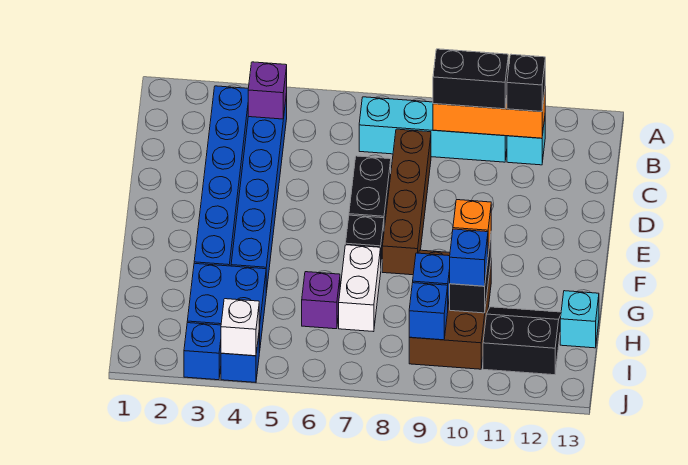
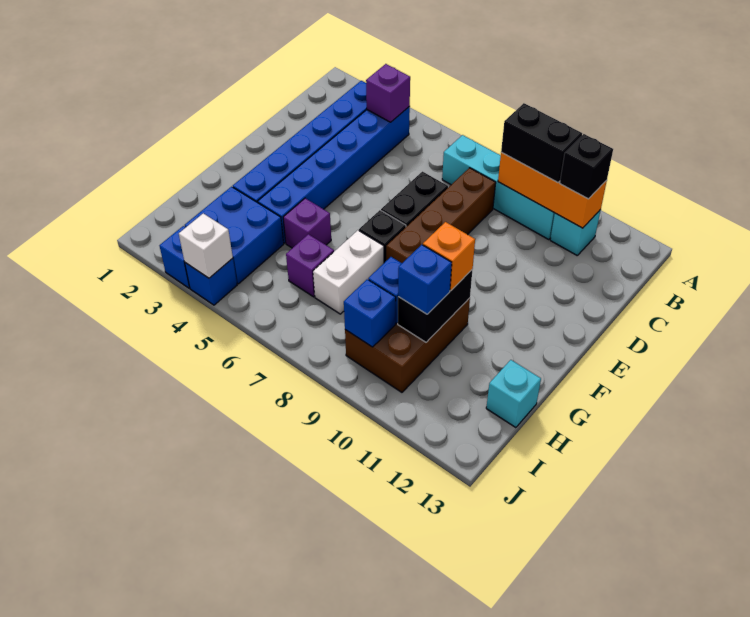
none -> purple brick G5 level 1
black slope H11:I12 level 1 top I -> none

